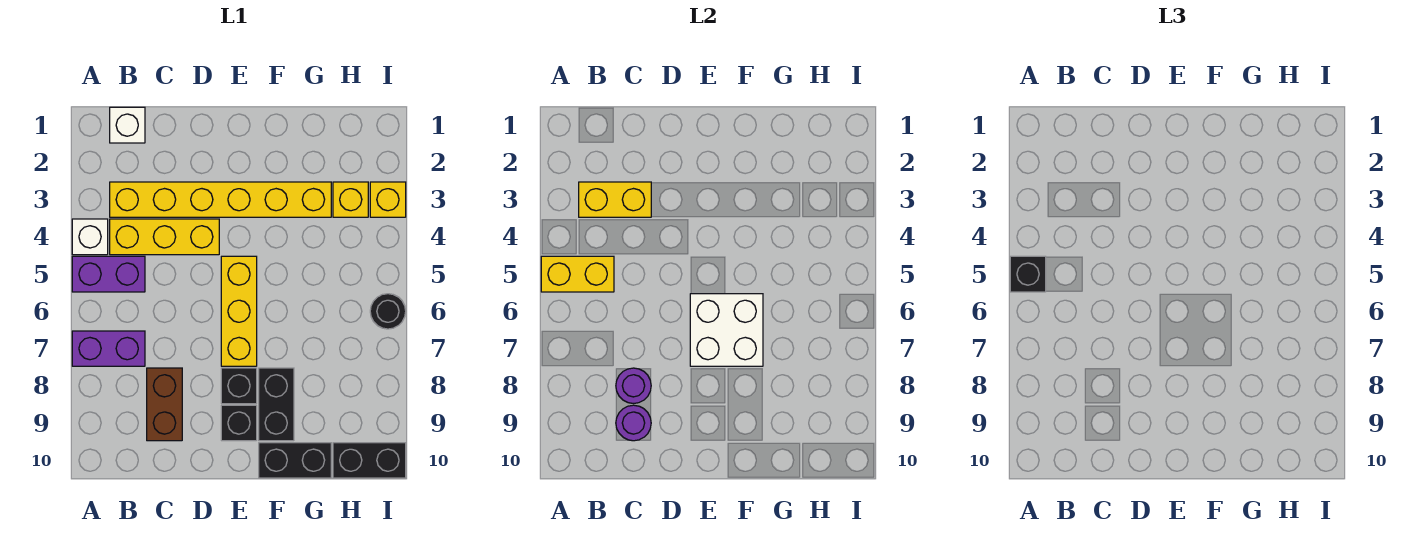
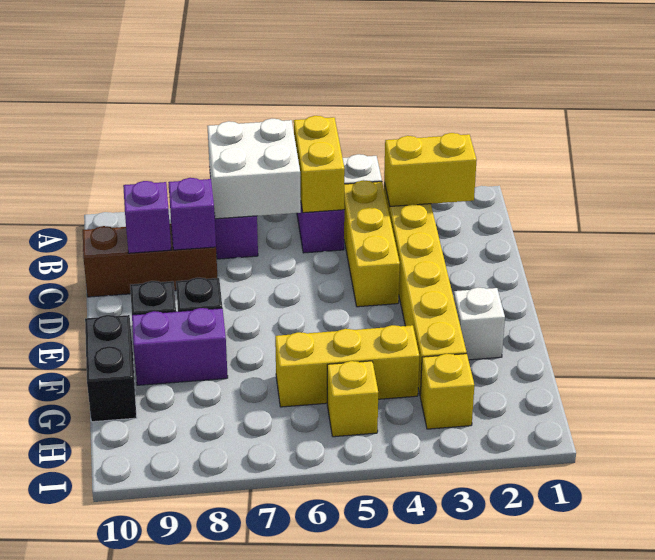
black brick A5 level 3 -> none
white brick B1 level 1 -> white brick F2 level 1
yellow brick B3:C3 level 2 -> yellow brick B2:B3 level 2
brown brick C8:C9 level 1 -> brown brick C8:C10 level 1
purple round brick C8 level 2 -> purple brick C8 level 2
purple round brick C9 level 2 -> purple brick C9 level 2
yellow brick E5:E7 level 1 -> yellow brick G4:G6 level 1
white brick E6:F7 level 2 -> white brick A6:B7 level 2
black brick F8:F9 level 1 -> purple brick F8:F9 level 1
black brick H10:I10 level 1 -> none
yellow brick I3 level 1 -> yellow brick H5 level 1
black round brick I6 level 1 -> none

